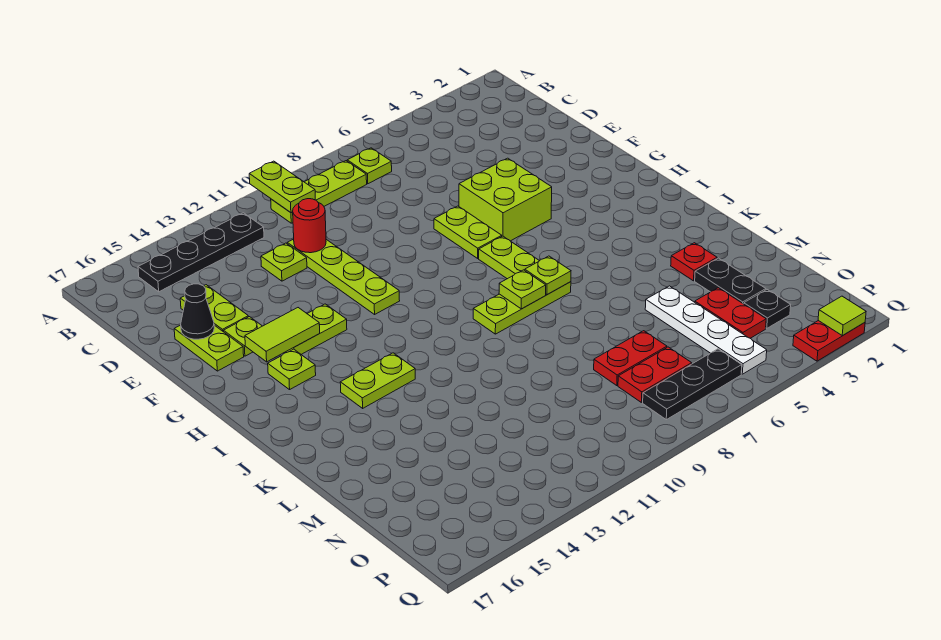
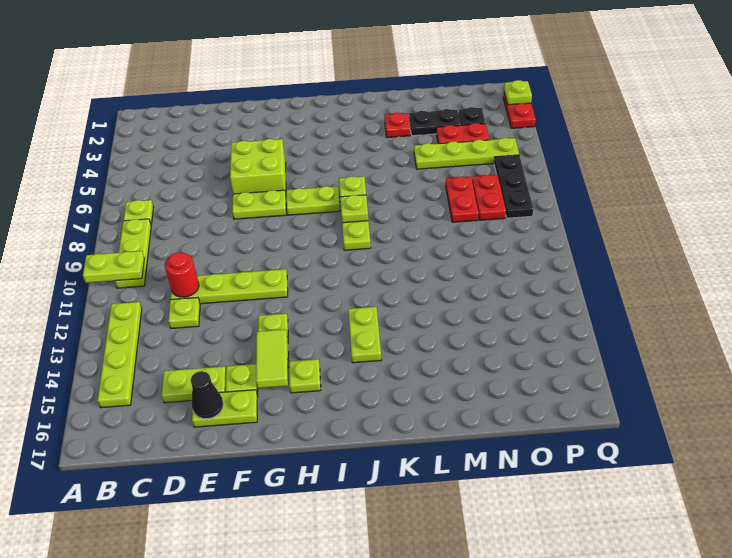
black plate B12:B15 level 1 -> lime plate B12:B15 level 1
white plate M5:P5 level 1 -> lime plate M5:P5 level 1
lime tile Q2 level 2 -> lime plate Q2 level 2

